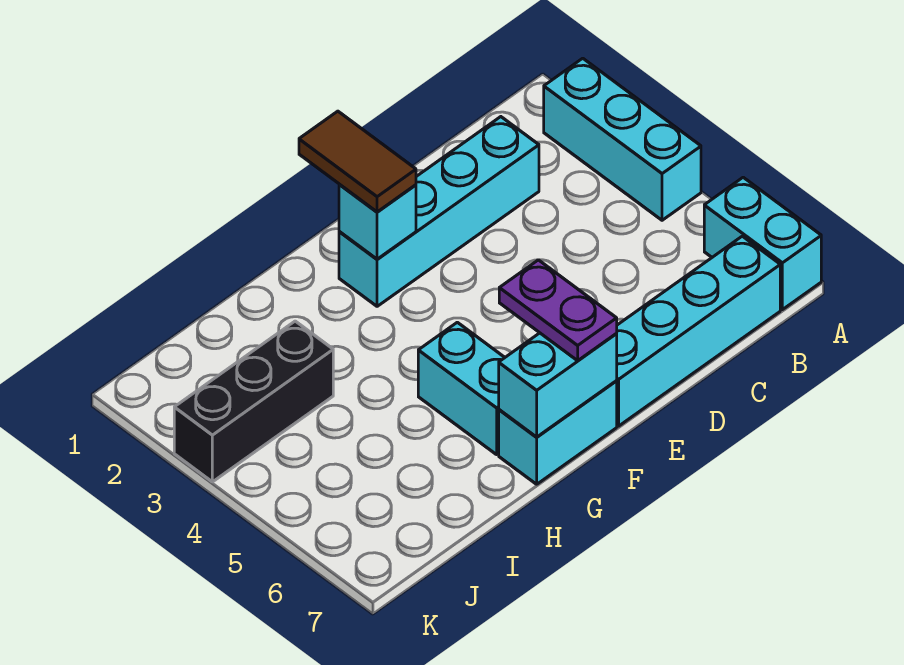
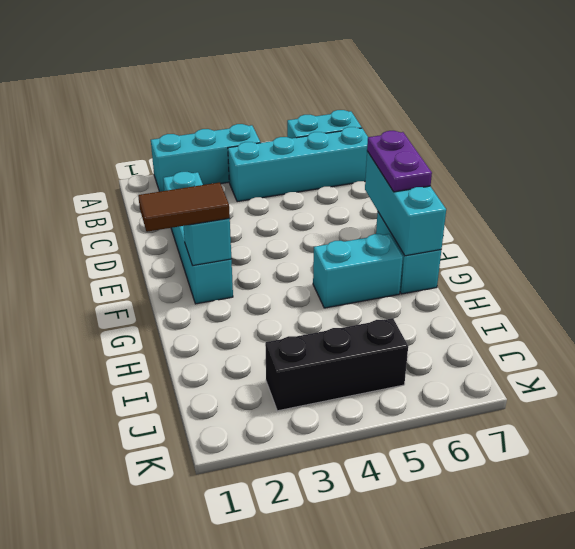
cyan brick B7:E7 level 1 -> cyan brick B4:B7 level 1
purple plate F6:F7 level 3 -> purple plate E7:F7 level 3
cyan brick F7:G7 level 2 -> cyan brick E7:G7 level 2
black brick I3:K3 level 1 -> black brick J3:J5 level 1

